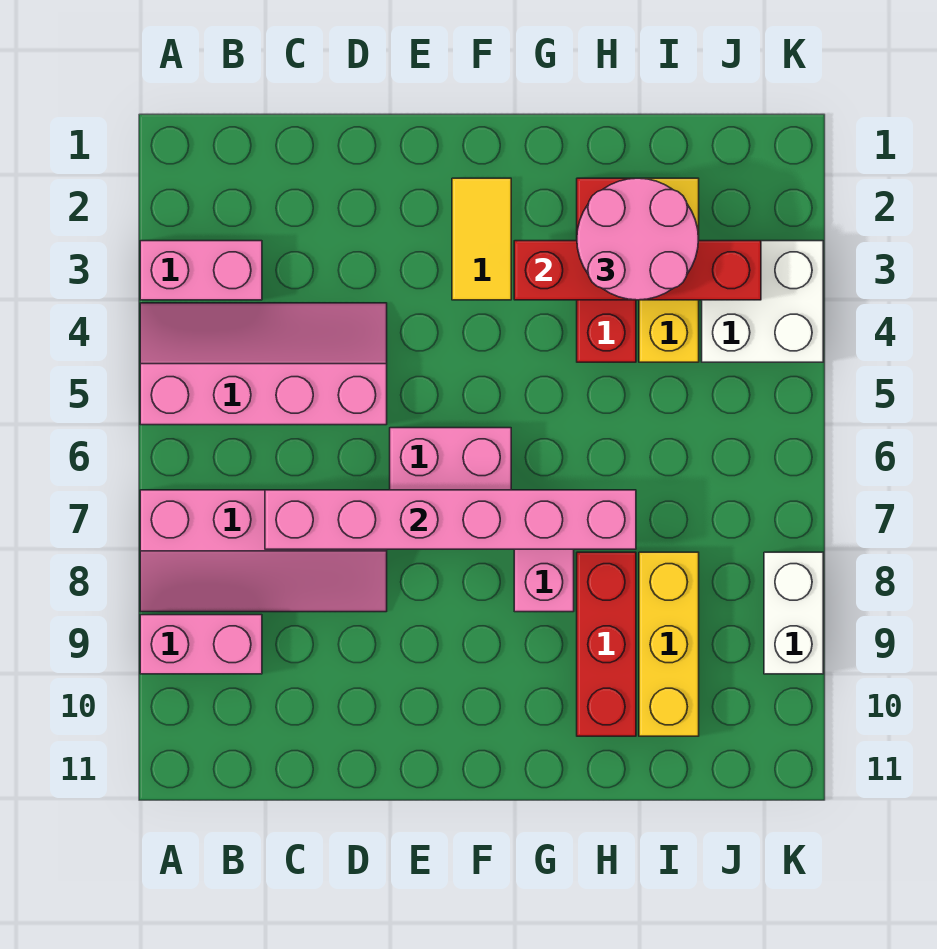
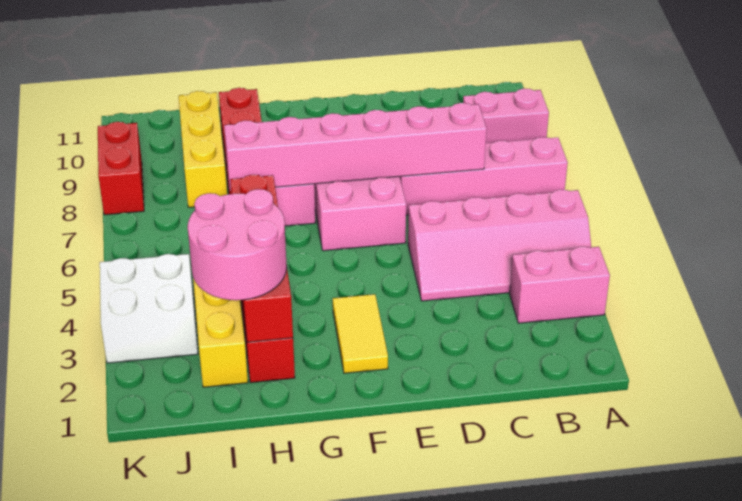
red brick G3:J3 level 2 -> red brick H2:H5 level 2
white brick K8:K9 level 1 -> red brick K8:K9 level 1

